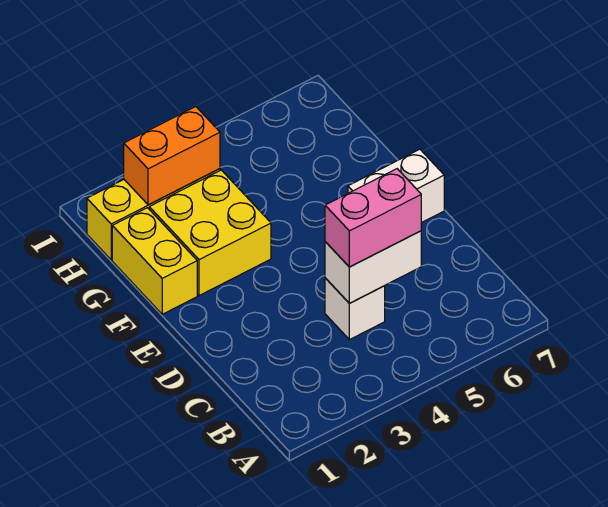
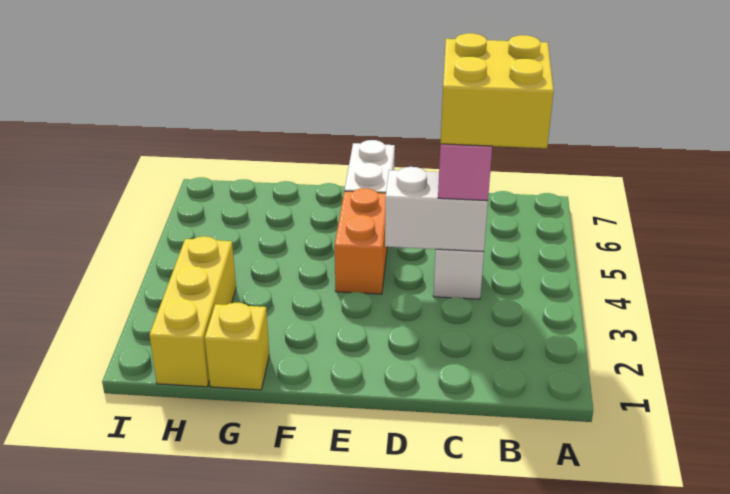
white brick C4:C5 level 2 -> white brick C4:D4 level 2
yellow brick F1:G1 level 1 -> yellow brick G1 level 1
yellow brick F2:G3 level 1 -> yellow brick B4:C5 level 4
orange brick H2:H3 level 2 -> orange brick E4:E5 level 1

